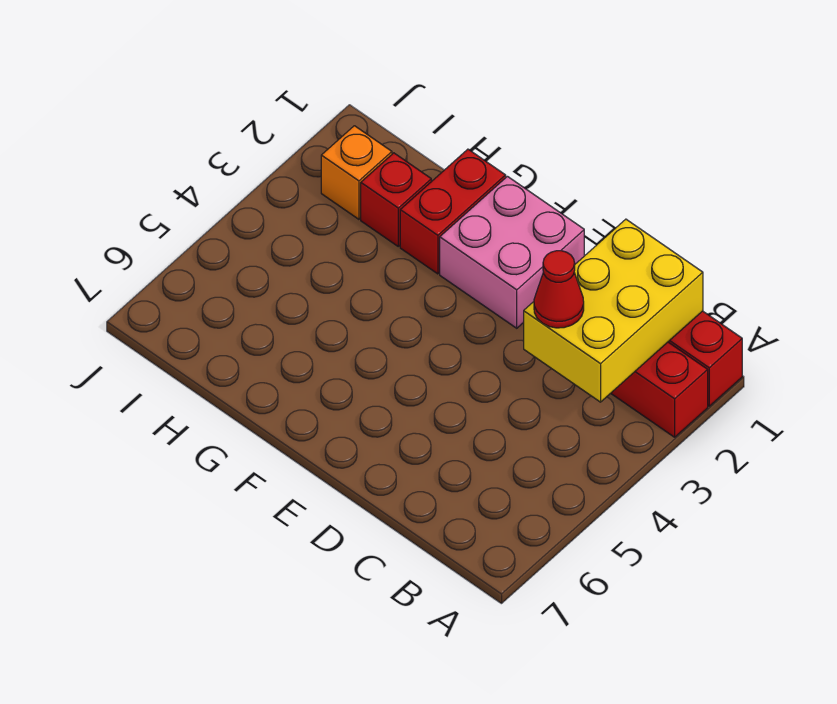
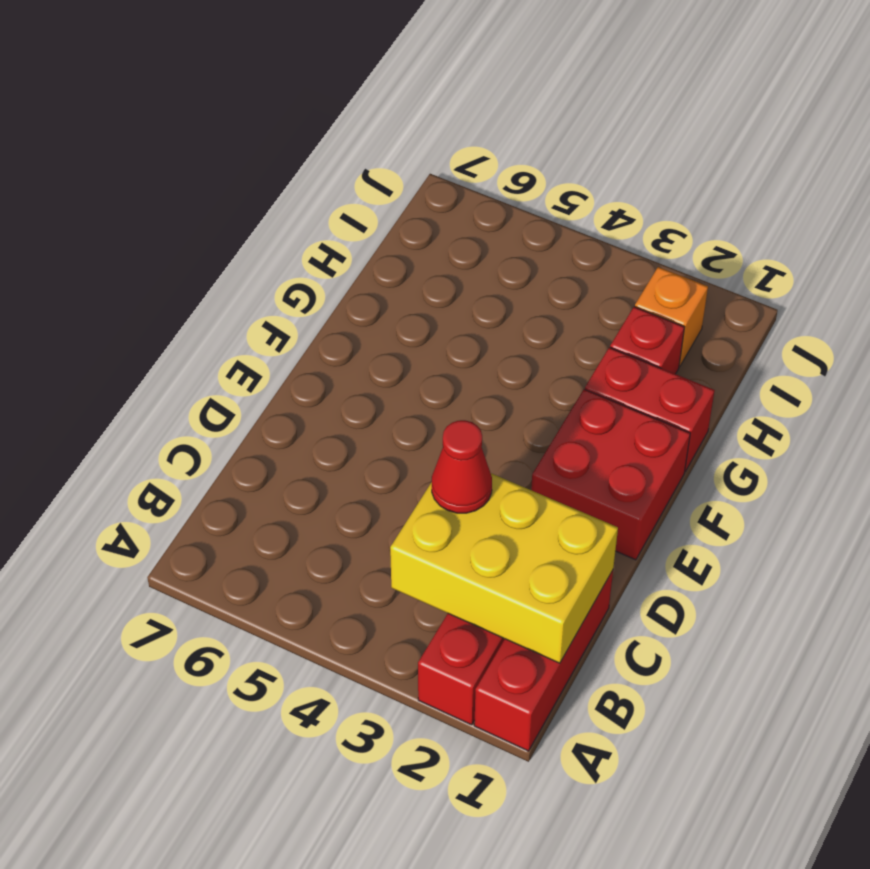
pink brick E1:F2 level 1 -> red brick E1:F2 level 1

